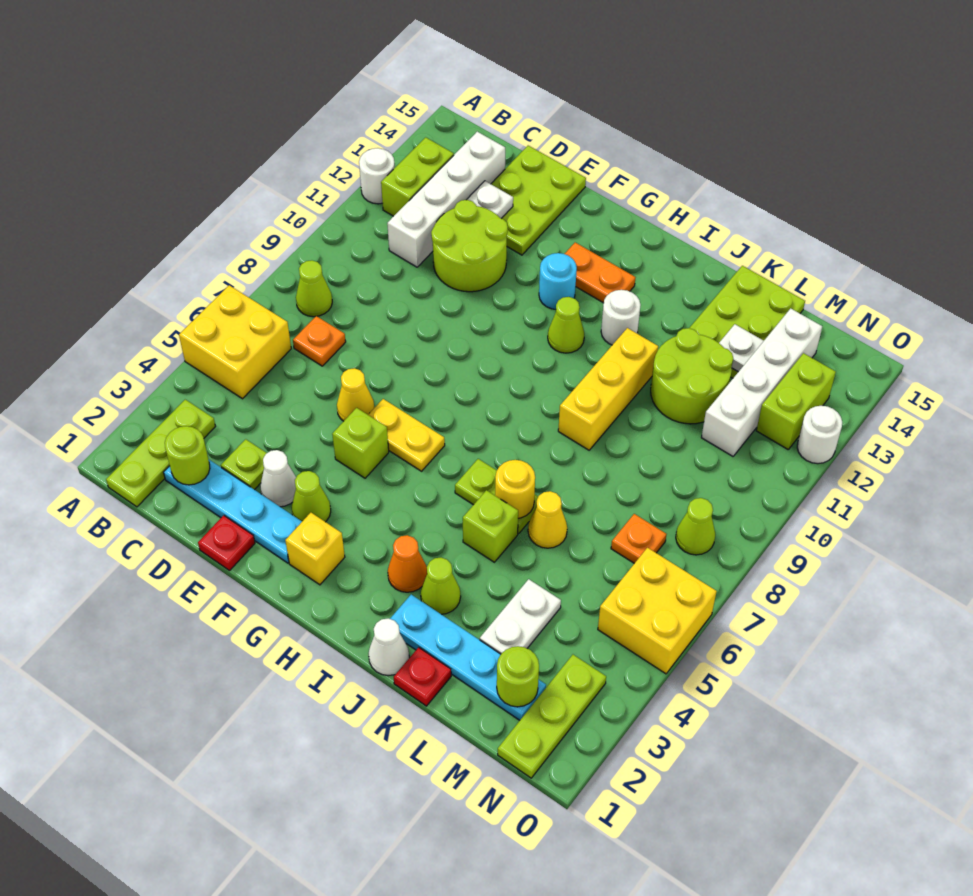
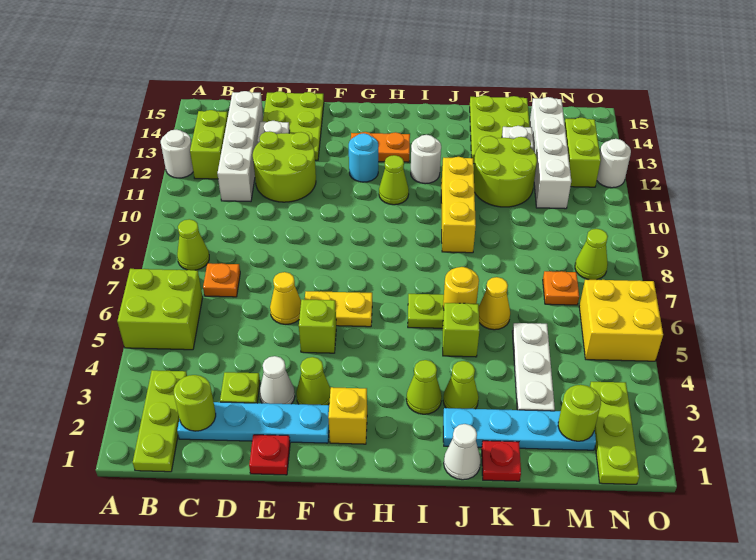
yellow brick A5:B6 level 1 -> lime brick A5:B6 level 1
orange cone I3 level 1 -> lime cone I3 level 1
white plate L3:L4 level 1 -> white plate L3:L5 level 1

